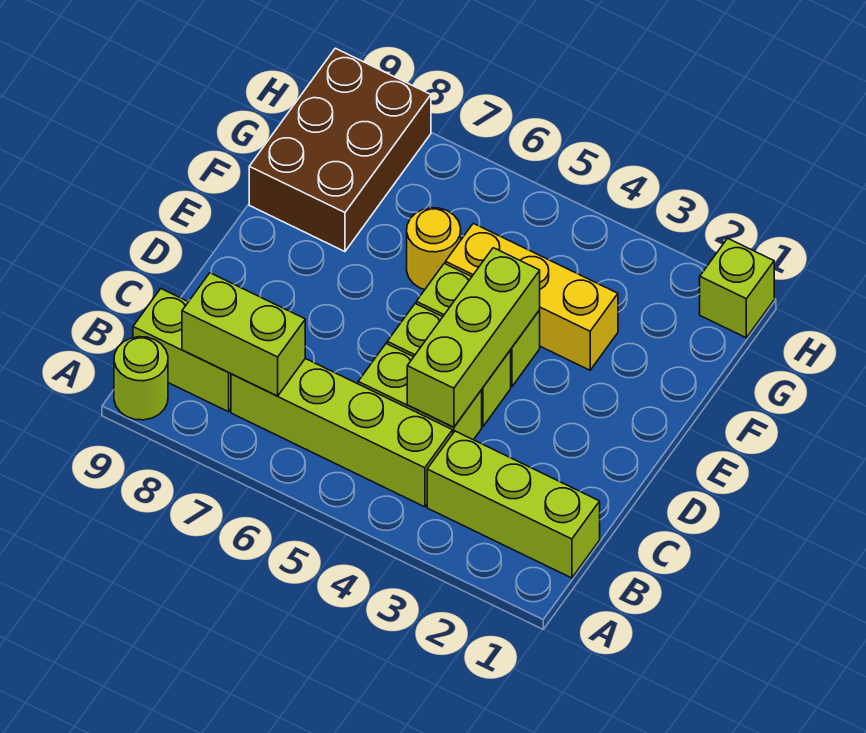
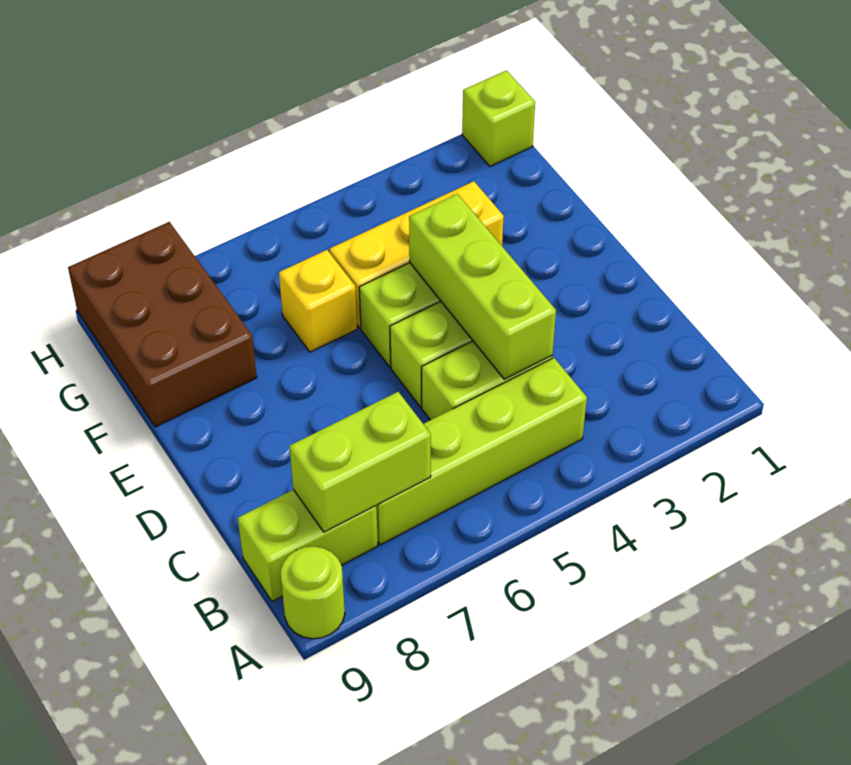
lime brick B1:B3 level 1 -> none
yellow round brick F6 level 1 -> yellow brick F6 level 1

